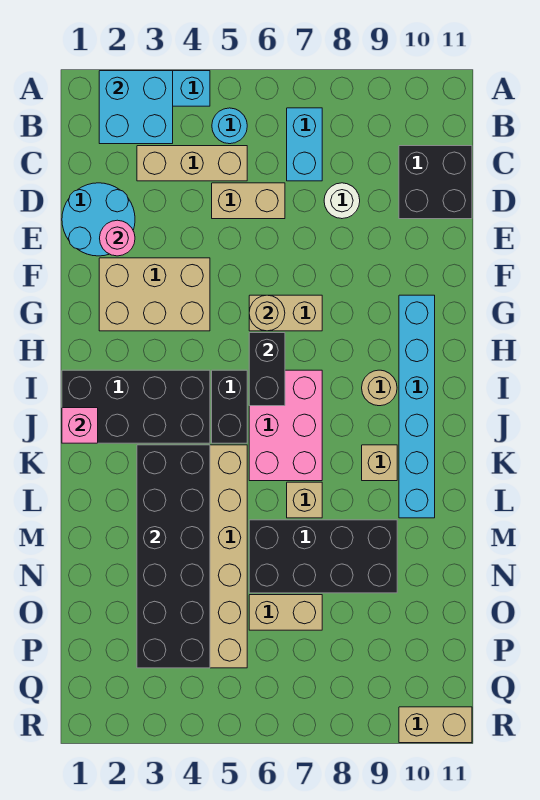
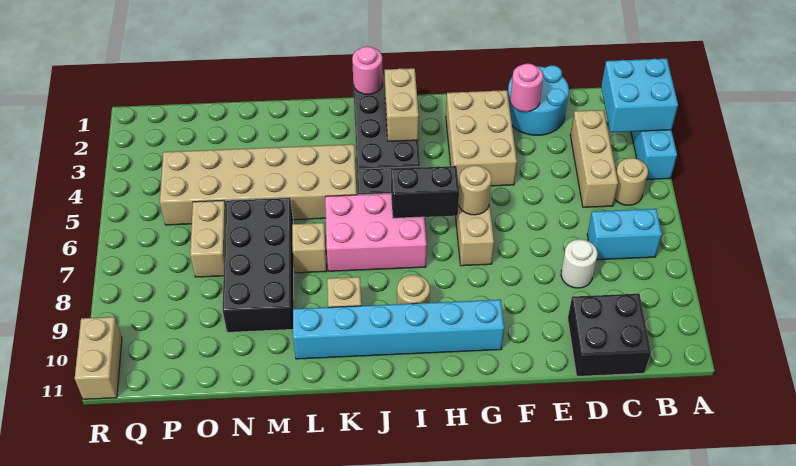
cyan round brick B5 level 1 -> tan round brick B5 level 1
tan brick D5:D6 level 1 -> tan brick I2:I3 level 2
pink brick J1 level 2 -> pink round brick J1 level 2
black brick K3:P4 level 2 -> none

